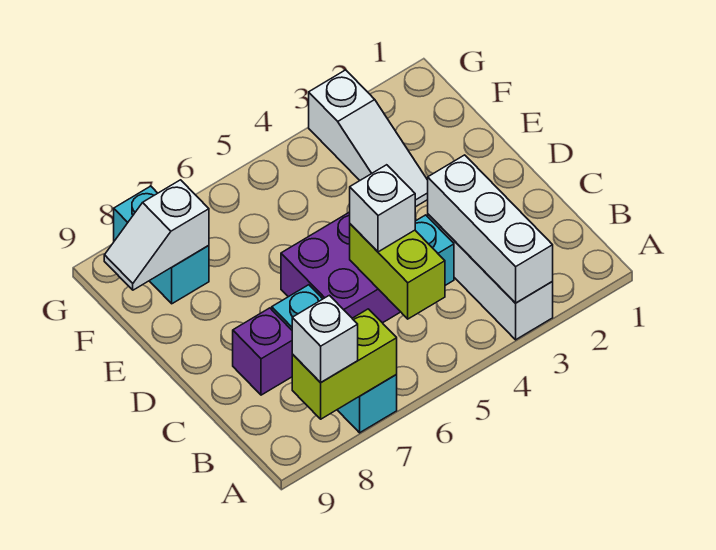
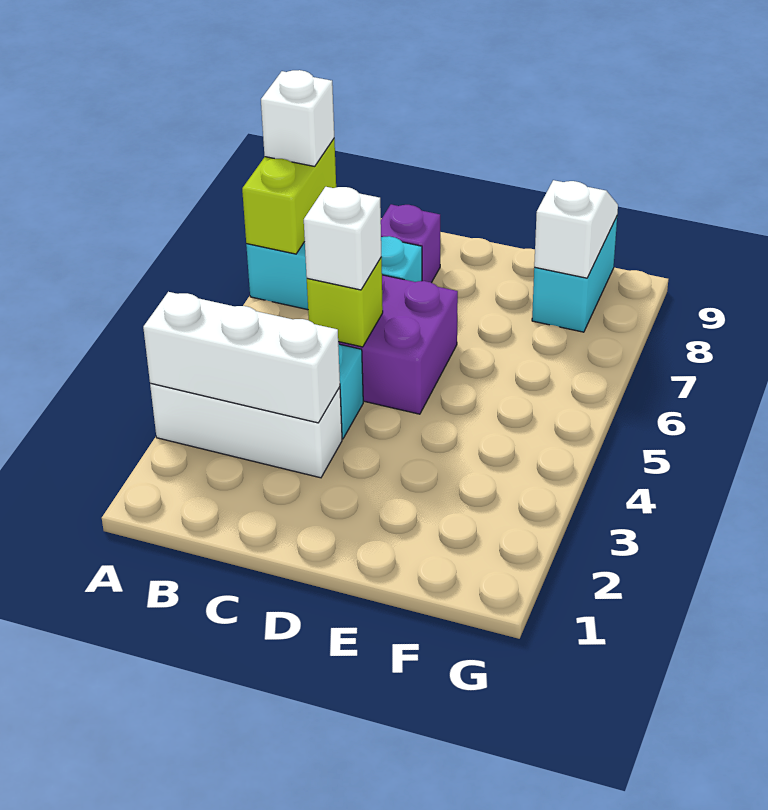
lime brick B5:C5 level 2 -> lime brick C5 level 2
white slope E3:G3 level 1 top G -> none
cyan brick F8:G8 level 1 -> cyan brick F8:F9 level 1

